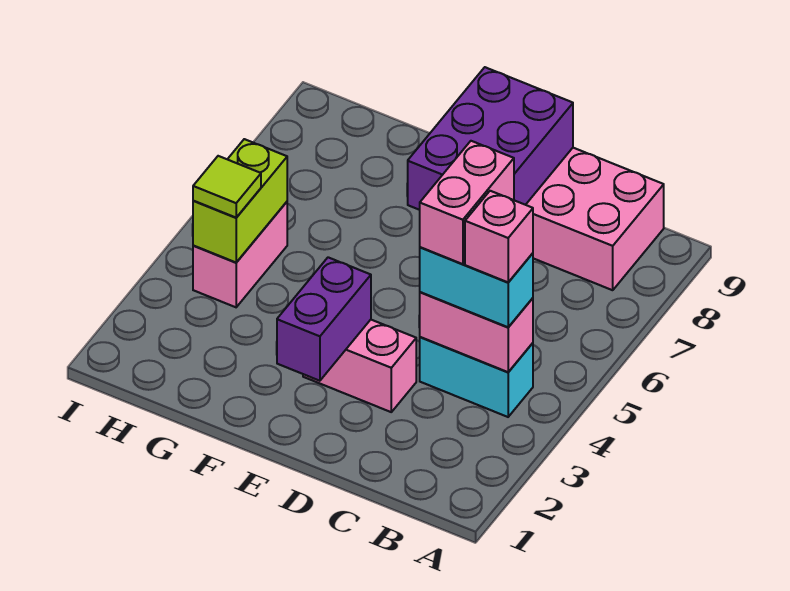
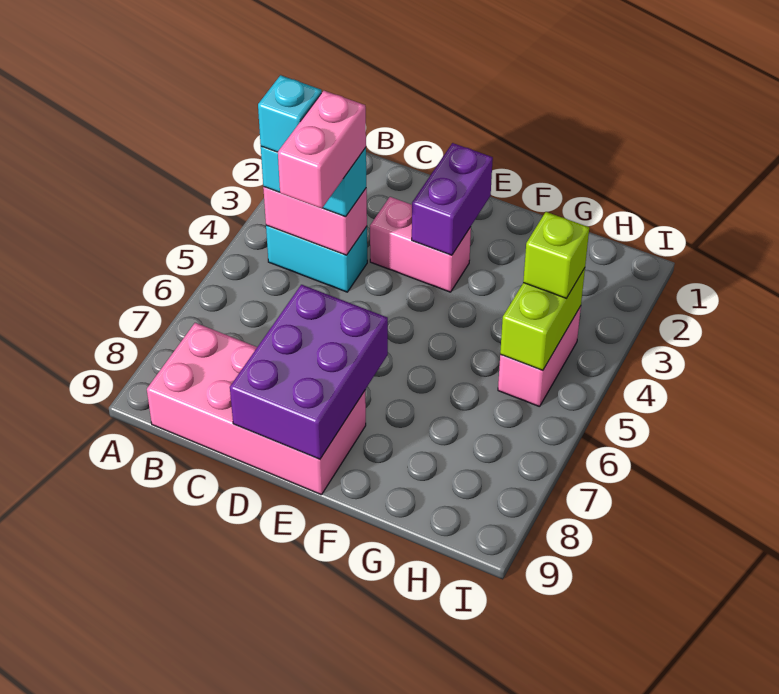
pink brick B4 level 4 -> cyan brick B4 level 4
lime tile H4 level 3 -> lime brick H4 level 3

